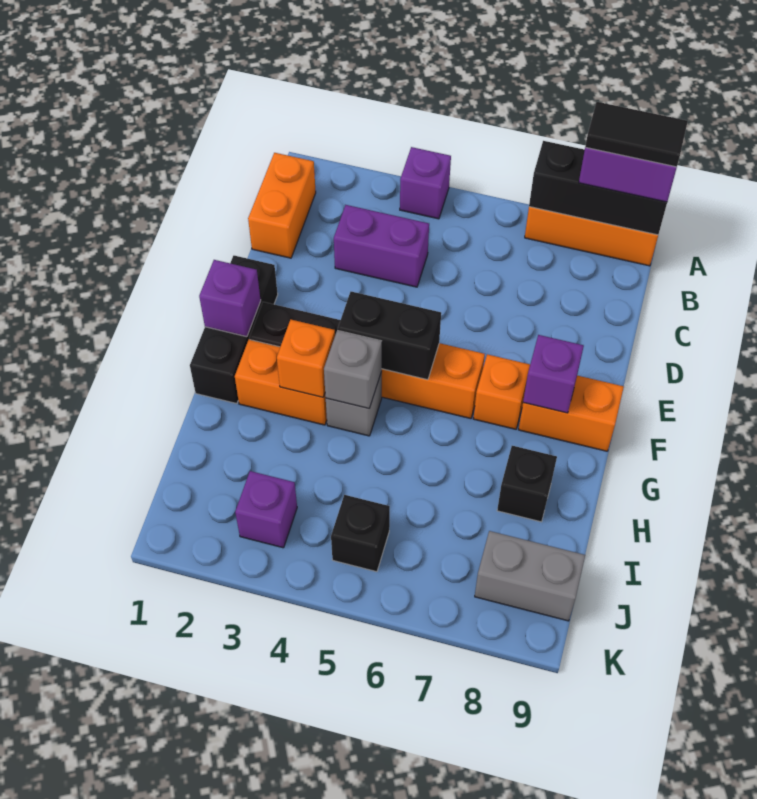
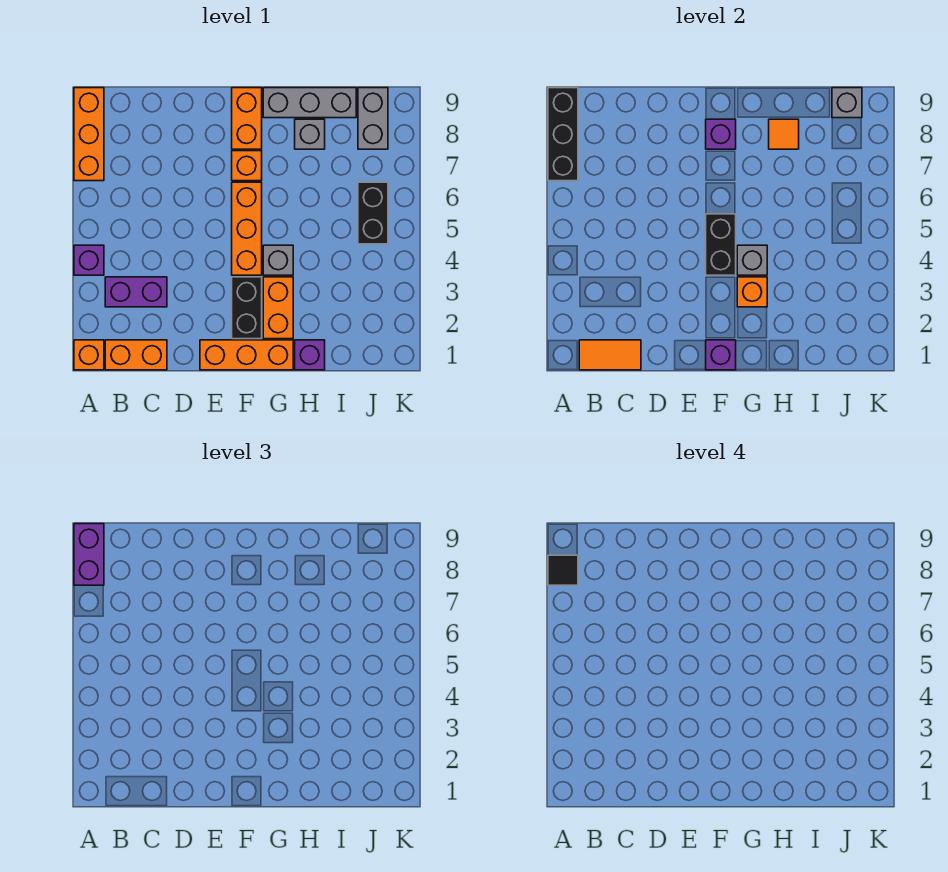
none -> orange brick A1 level 1
black tile A8:A9 level 4 -> black tile A8 level 4
none -> orange tile B1:C1 level 2
purple brick C3:C4 level 1 -> purple brick B3:C3 level 1
black brick E1:G1 level 1 -> orange brick E1:G1 level 1
none -> grey brick G9:I9 level 1
black brick H8 level 1 -> grey brick H8 level 1
none -> orange tile H8 level 2
purple brick J3 level 1 -> purple brick H1 level 1
black brick J5 level 1 -> black brick J5:J6 level 1
none -> grey brick J9 level 2

